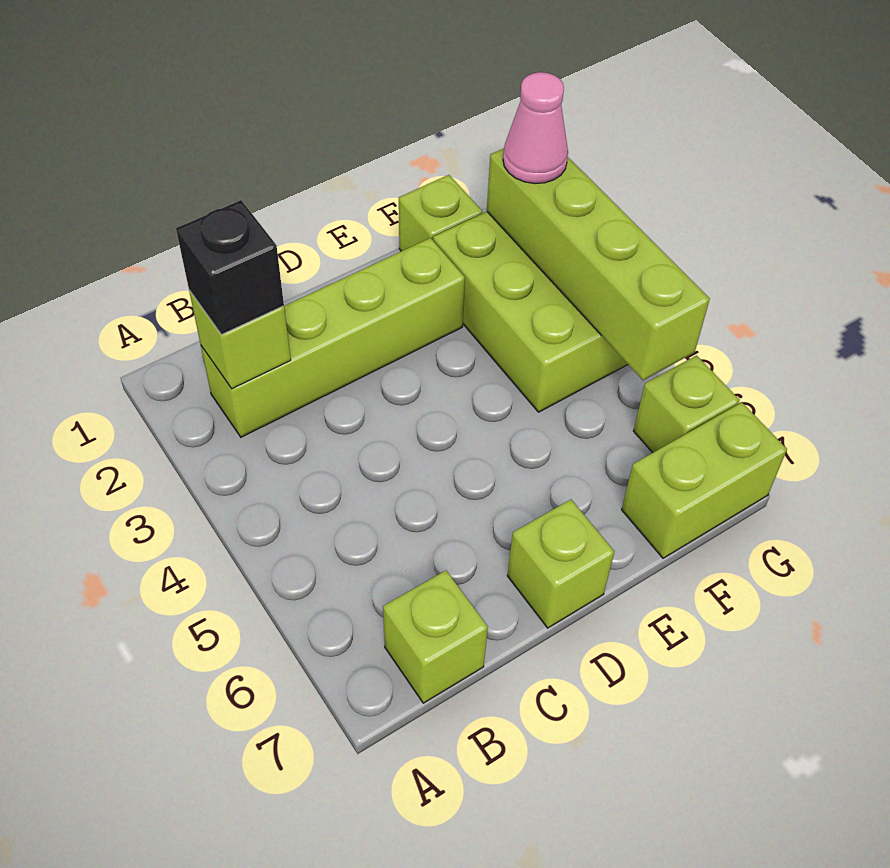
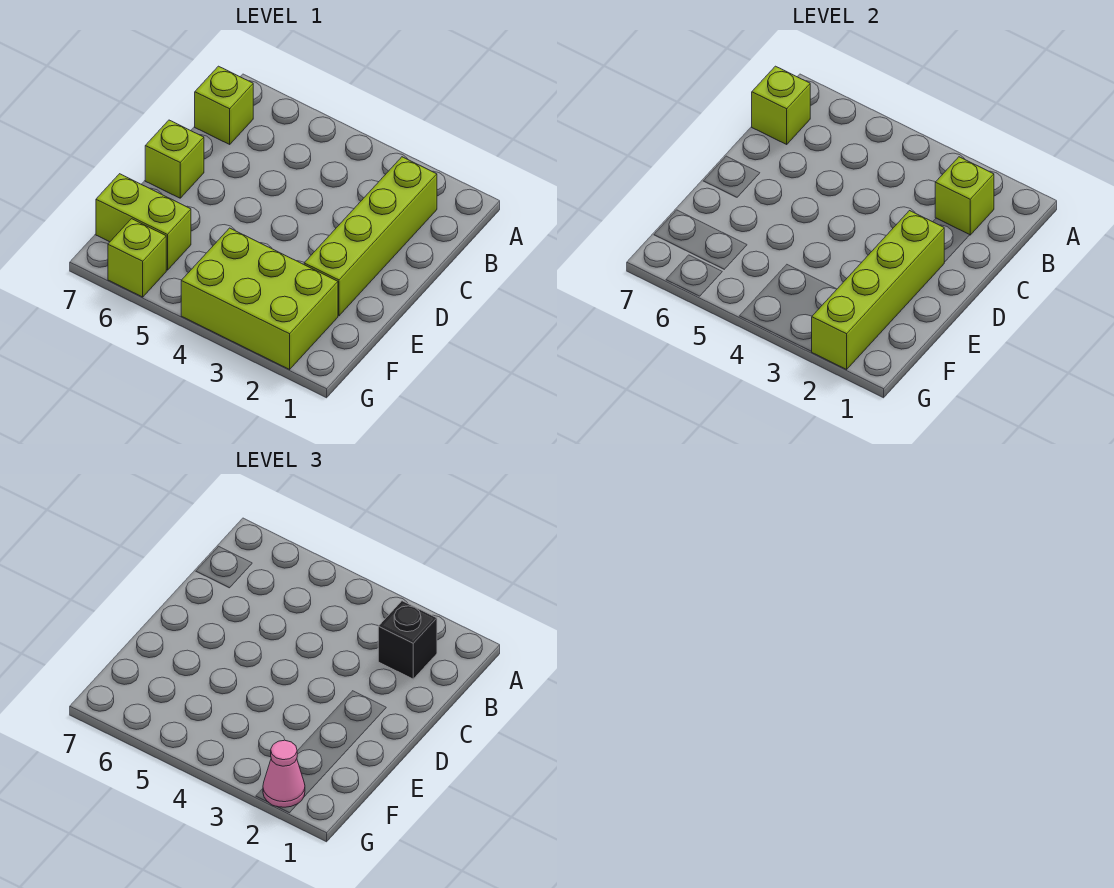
lime brick F1 level 1 -> lime brick B7 level 2
lime brick F7:G7 level 1 -> lime brick F6:F7 level 1
lime brick G2:G5 level 2 -> lime brick D2:G2 level 2

